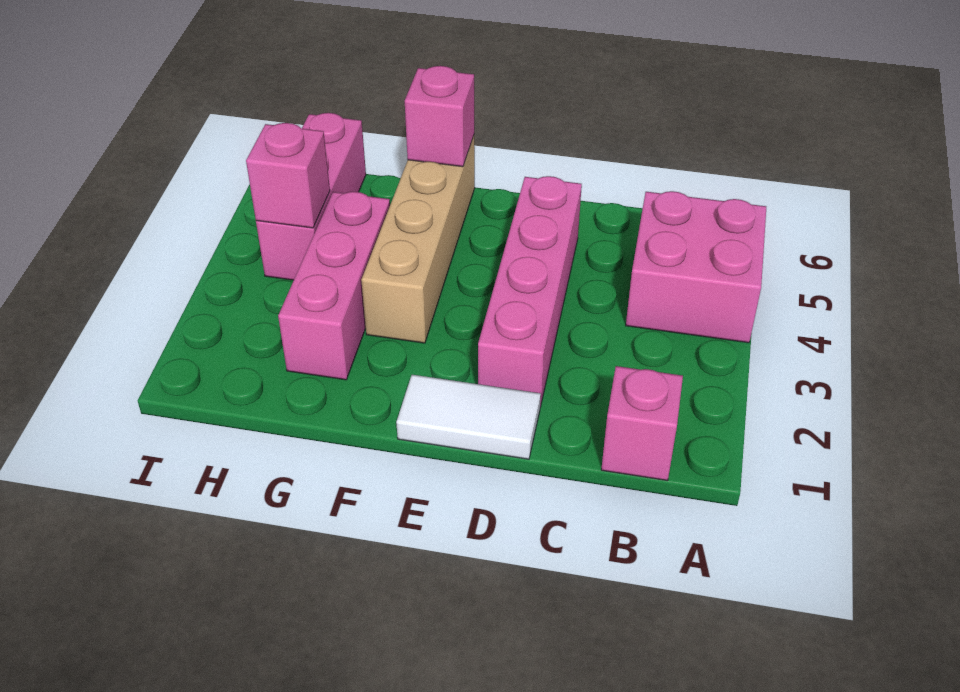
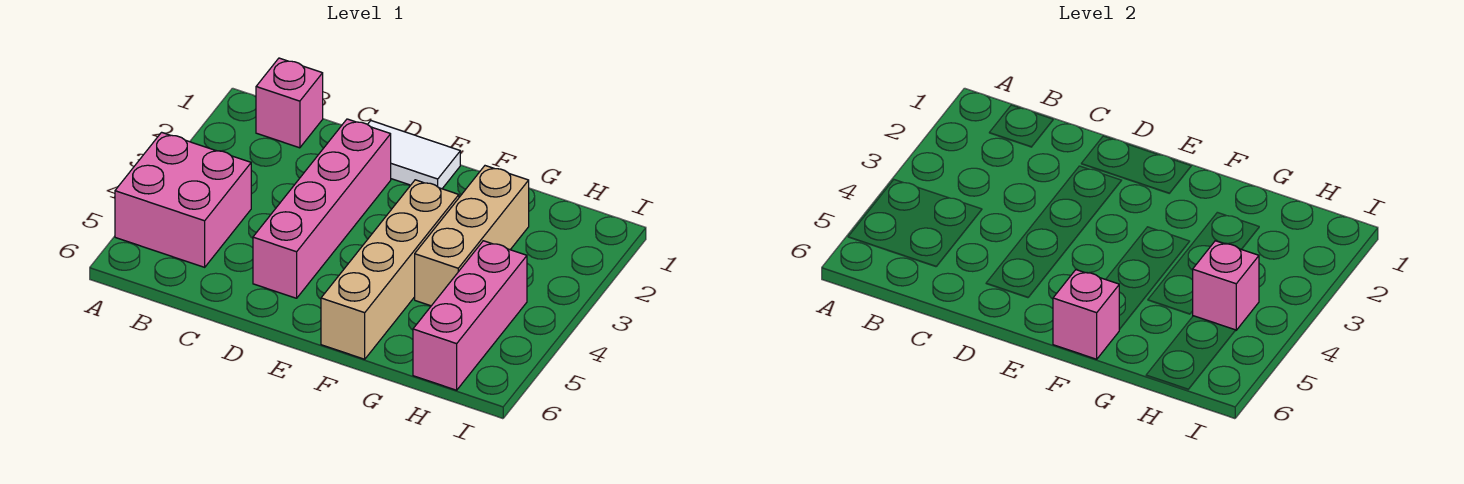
pink brick G2:G4 level 1 -> tan brick G2:G4 level 1

